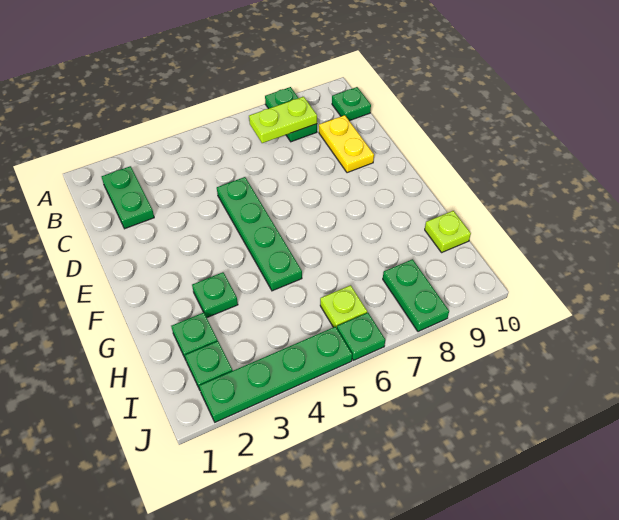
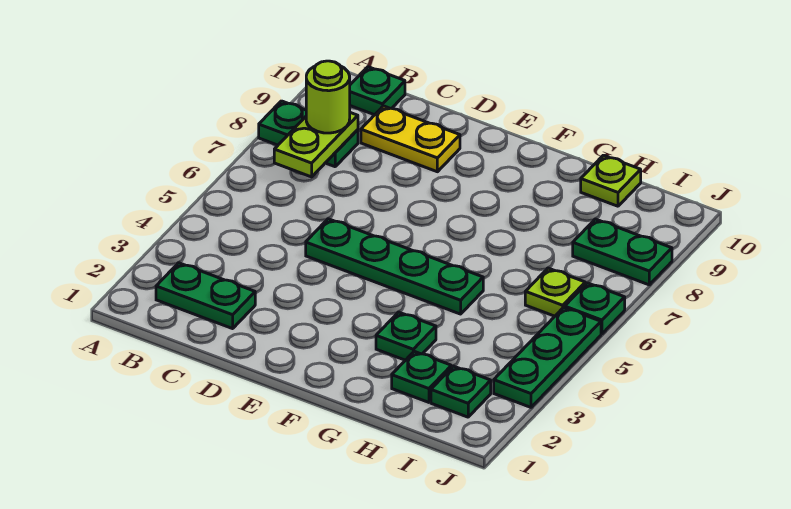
none -> lime round brick B8 level 3
green plate J2:J5 level 1 -> green plate J3:J5 level 1

